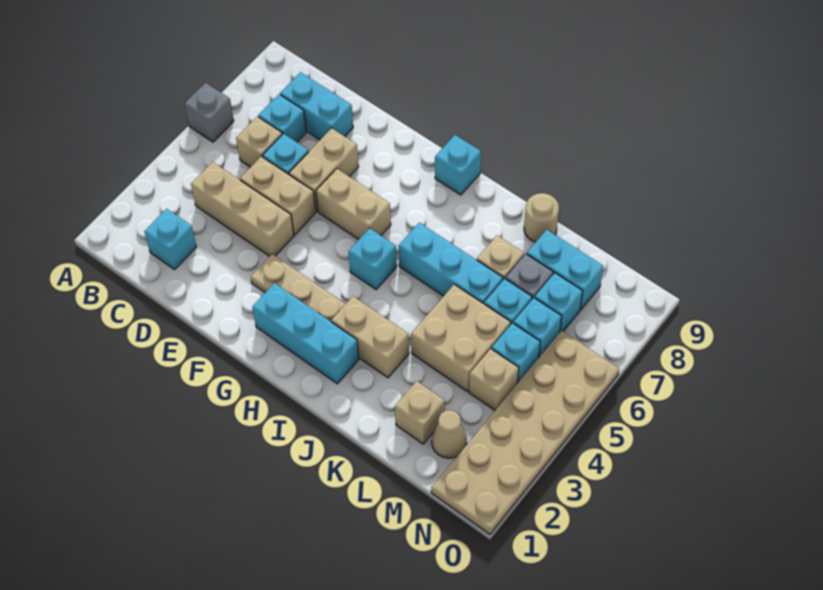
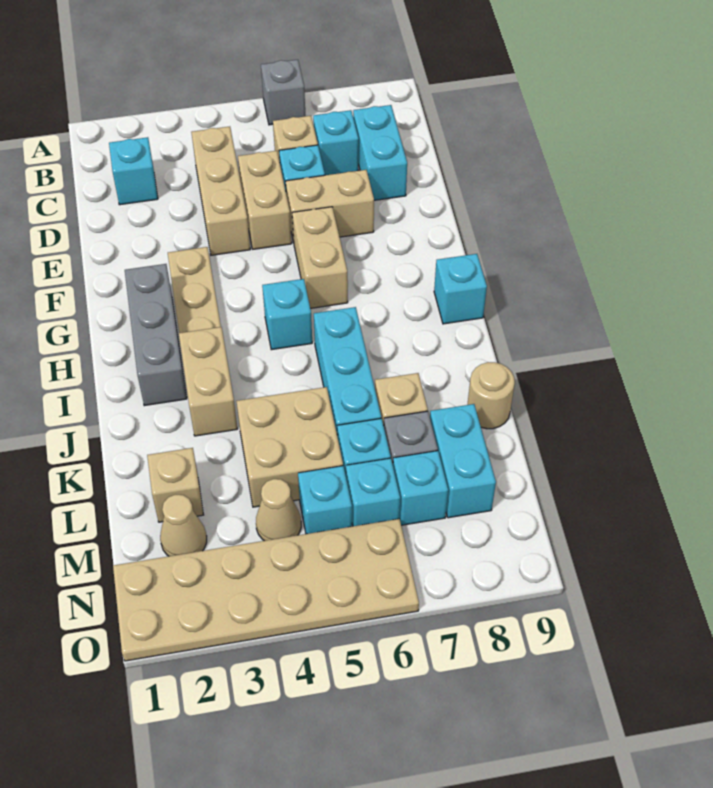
cyan brick G2:I2 level 1 -> grey brick G2:I2 level 1
tan brick M4 level 1 -> tan cone M4 level 1

